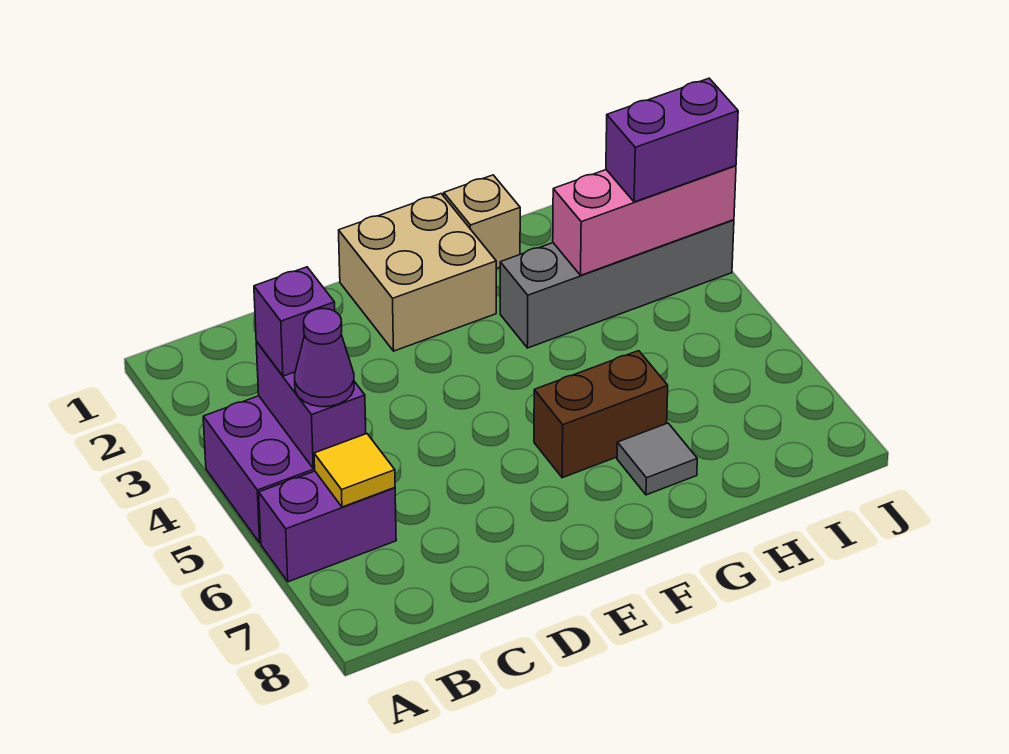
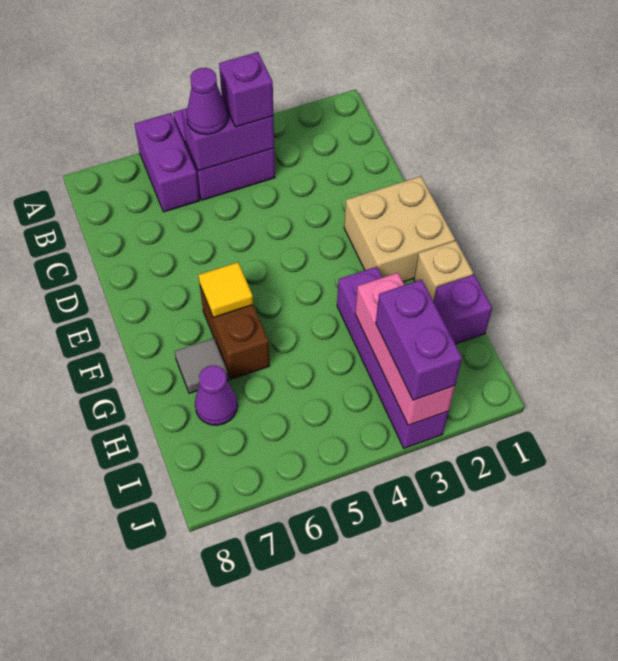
yellow tile B6 level 2 -> yellow tile F6 level 2
grey brick G3:J3 level 1 -> purple brick G3:J3 level 1
none -> purple brick H1 level 1
none -> purple cone H7 level 1

